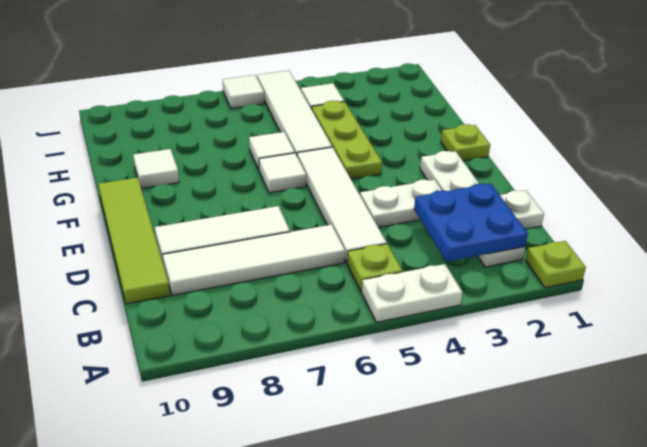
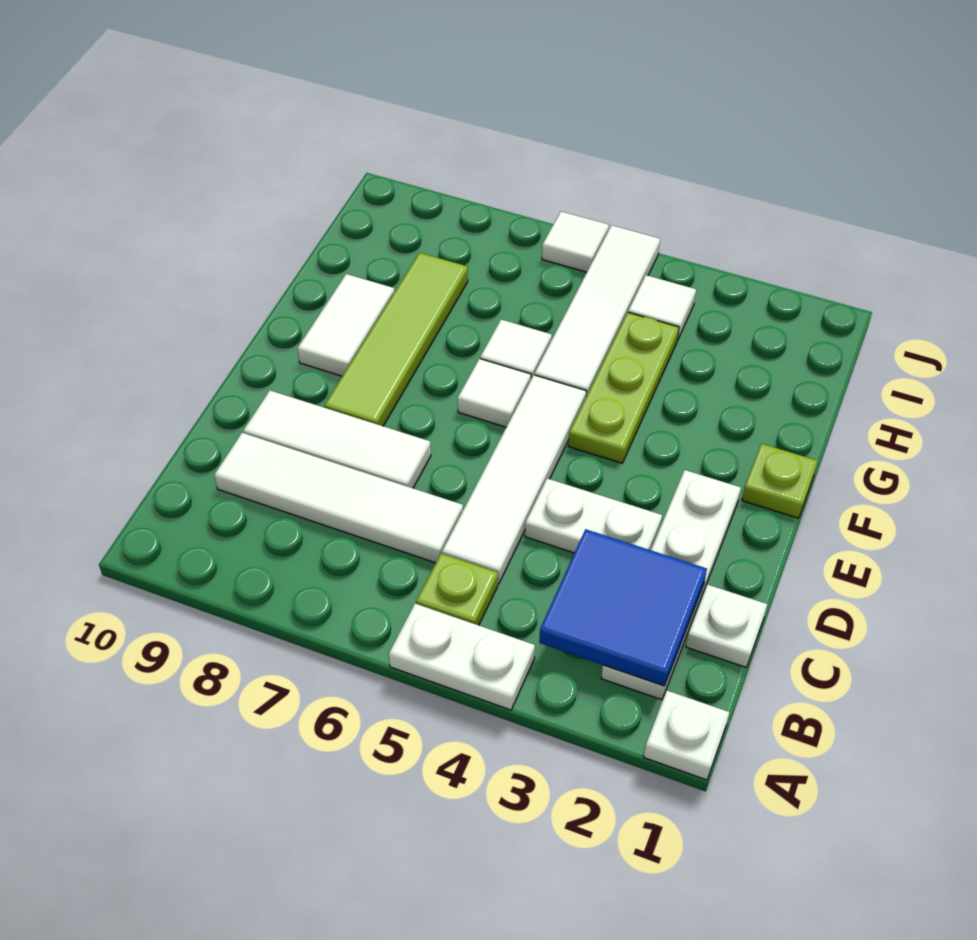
lime plate A1 level 1 -> white plate A1 level 1
blue plate B2:C3 level 2 -> blue tile B2:C3 level 2
lime tile C10:F10 level 1 -> lime tile E8:H8 level 1
white tile G9 level 1 -> white tile F9:G9 level 1

